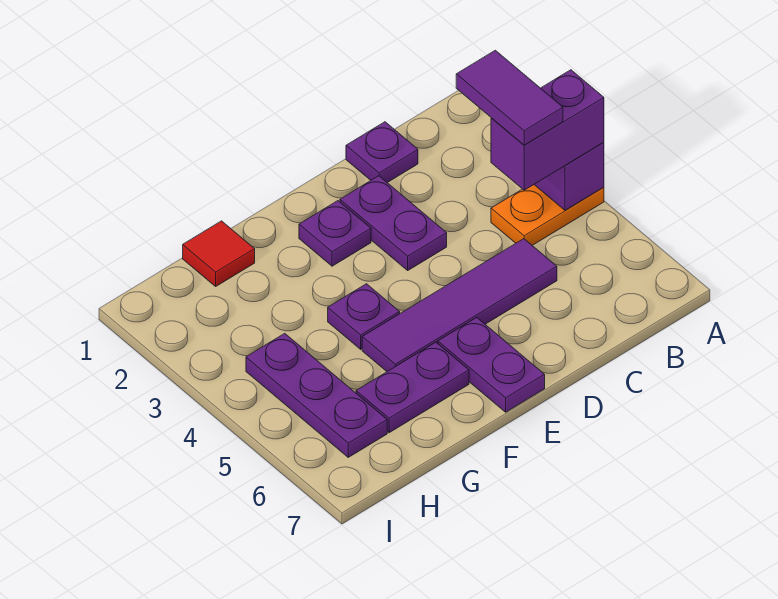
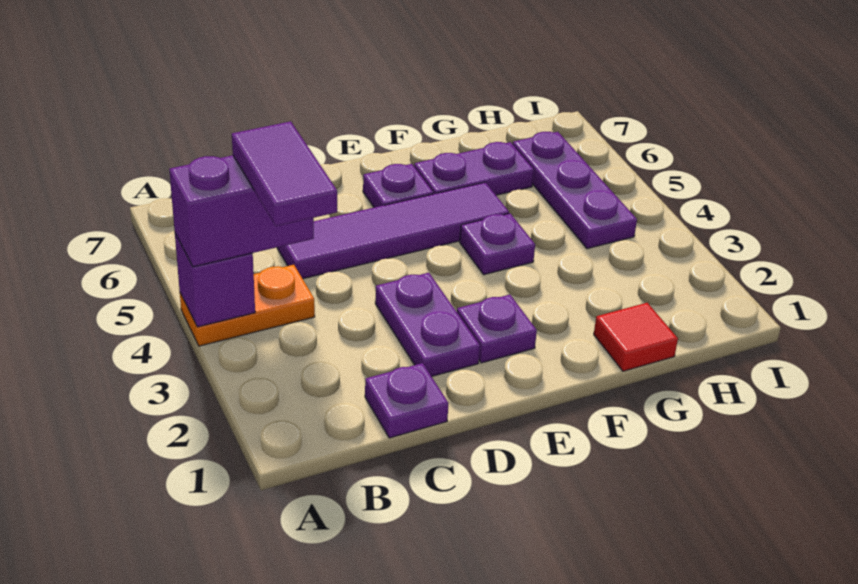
purple plate E6:E7 level 1 -> purple plate E6 level 1

